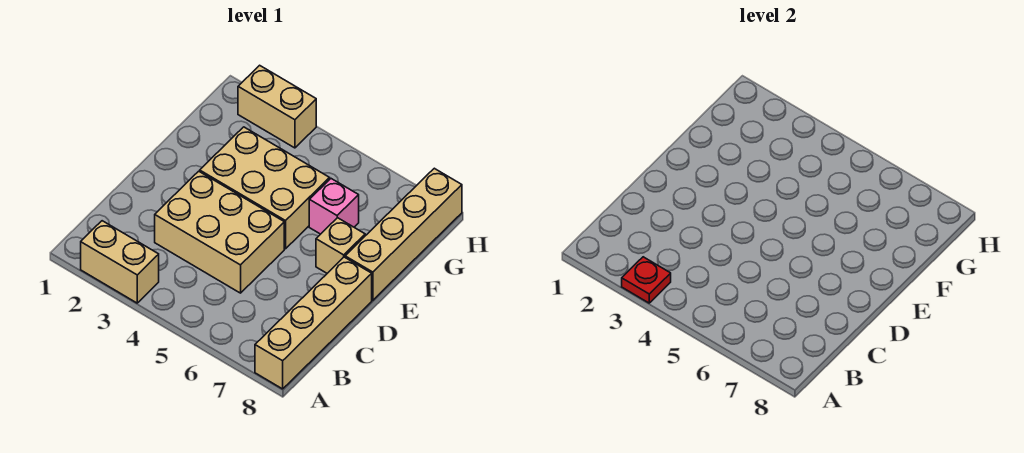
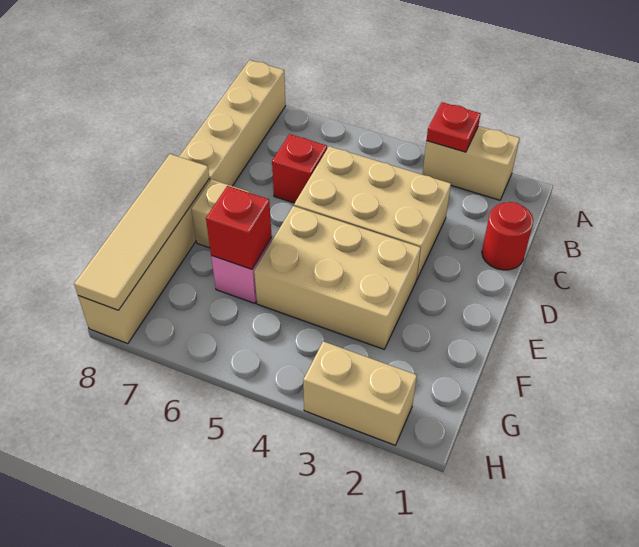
none -> red round brick C1 level 1
none -> red brick C6 level 1
none -> tan tile E8:H8 level 2
none -> red brick F6 level 2

